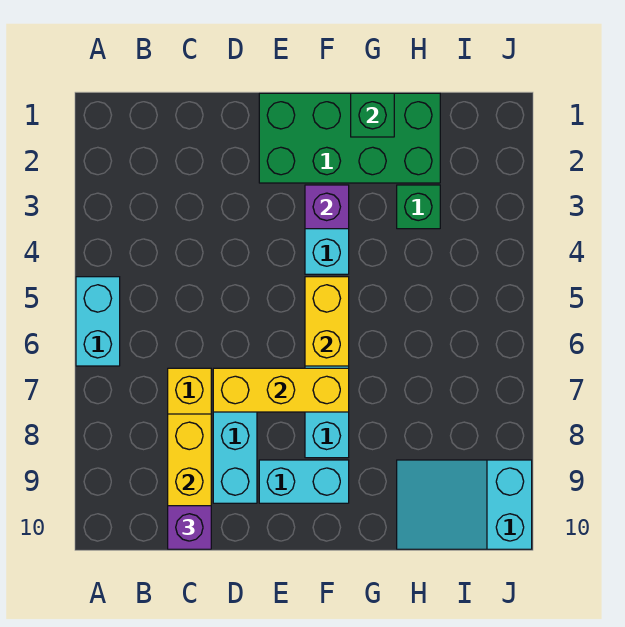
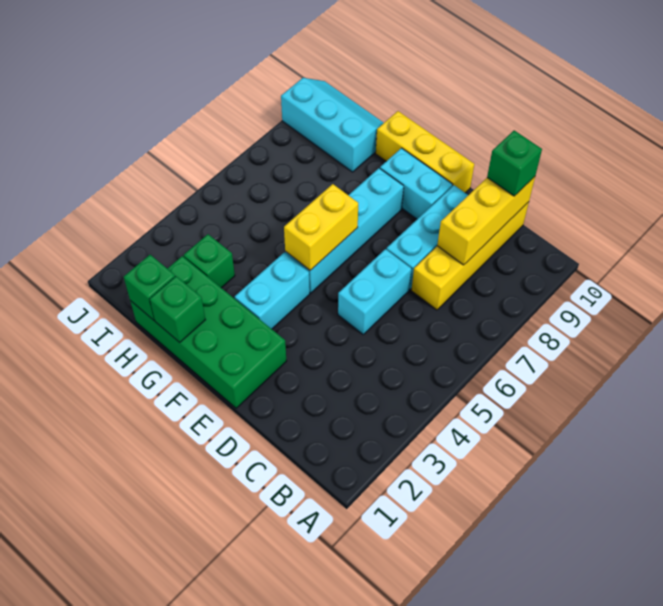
cyan brick A5:A6 level 1 -> cyan brick D5:D6 level 1
purple brick C10 level 3 -> green brick C10 level 3
yellow brick D7:F7 level 2 -> yellow brick E10:G10 level 1
purple brick F3 level 2 -> none
none -> green brick H1 level 2
cyan slope H9:J10 level 1 top J -> cyan slope H9:J10 level 1 top 9

